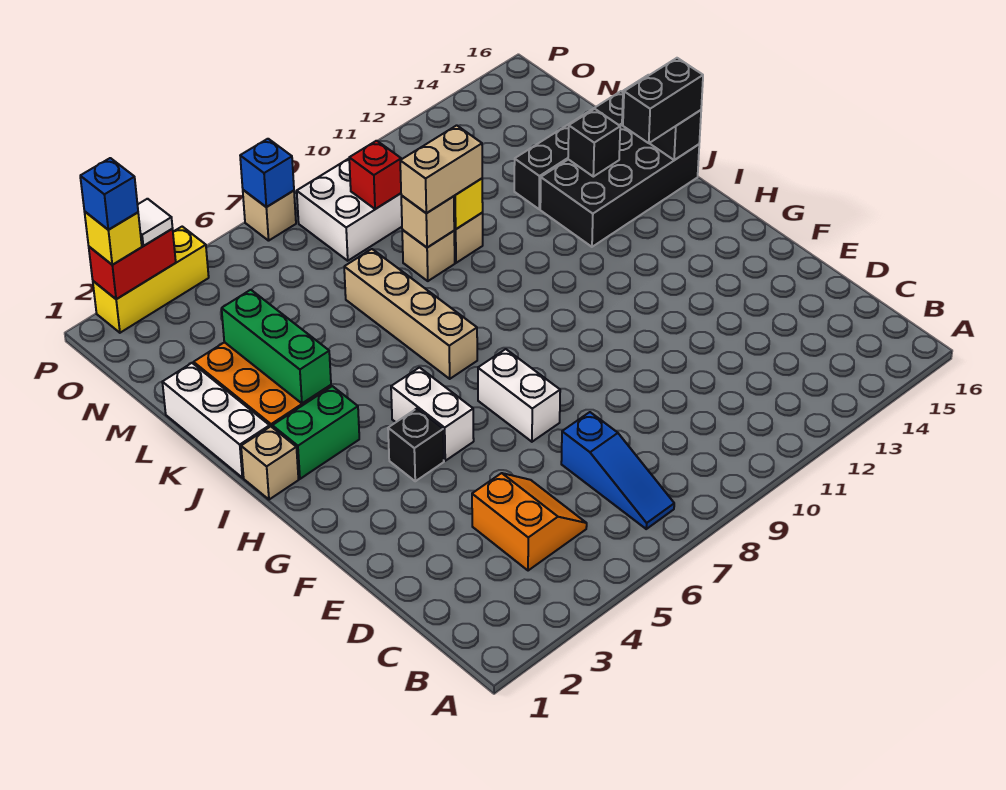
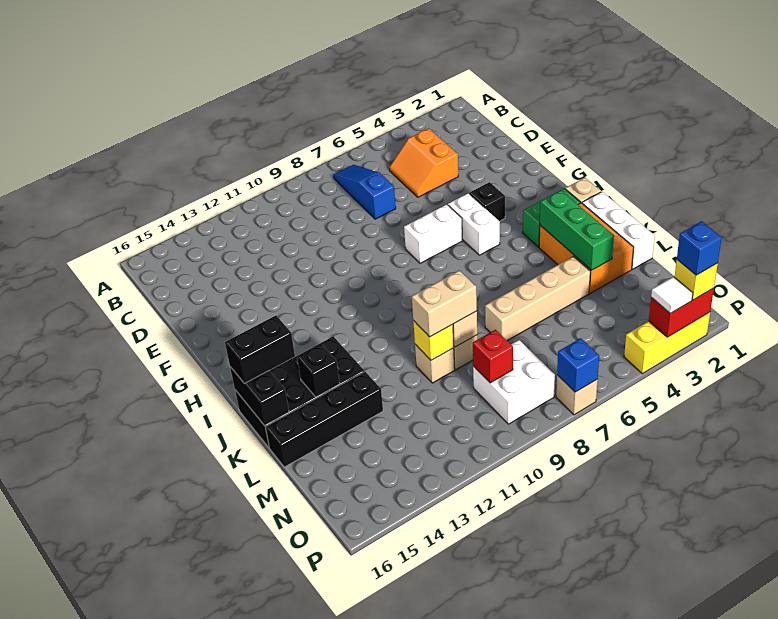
white brick F7:G7 level 1 -> white brick G6:G7 level 1
tan brick I7:L7 level 1 -> tan brick L4:L7 level 1

